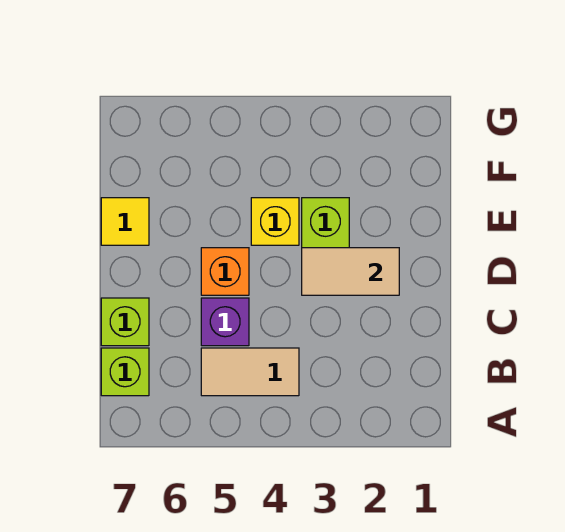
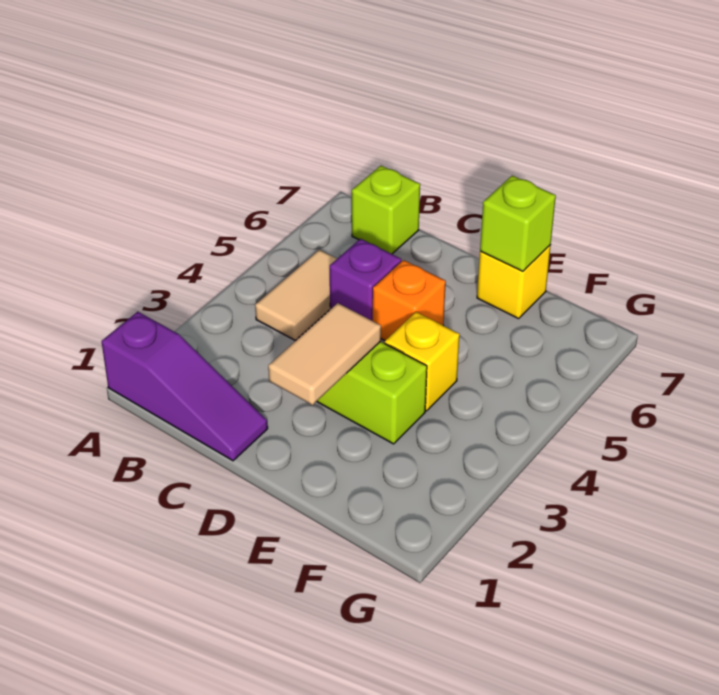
none -> purple slope A1:C1 level 1 top A
lime brick C7 level 1 -> lime brick E7 level 2
yellow tile E7 level 1 -> yellow brick E7 level 1

